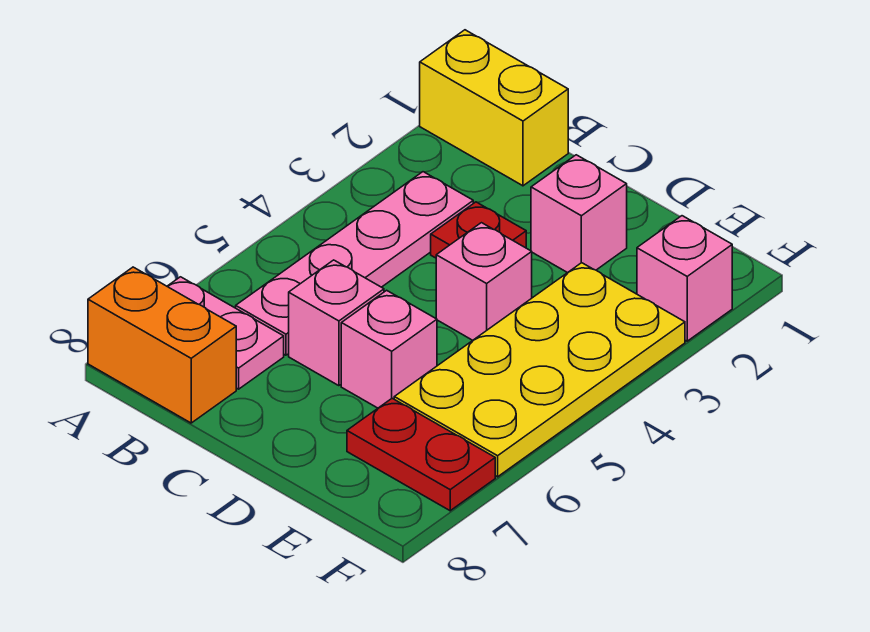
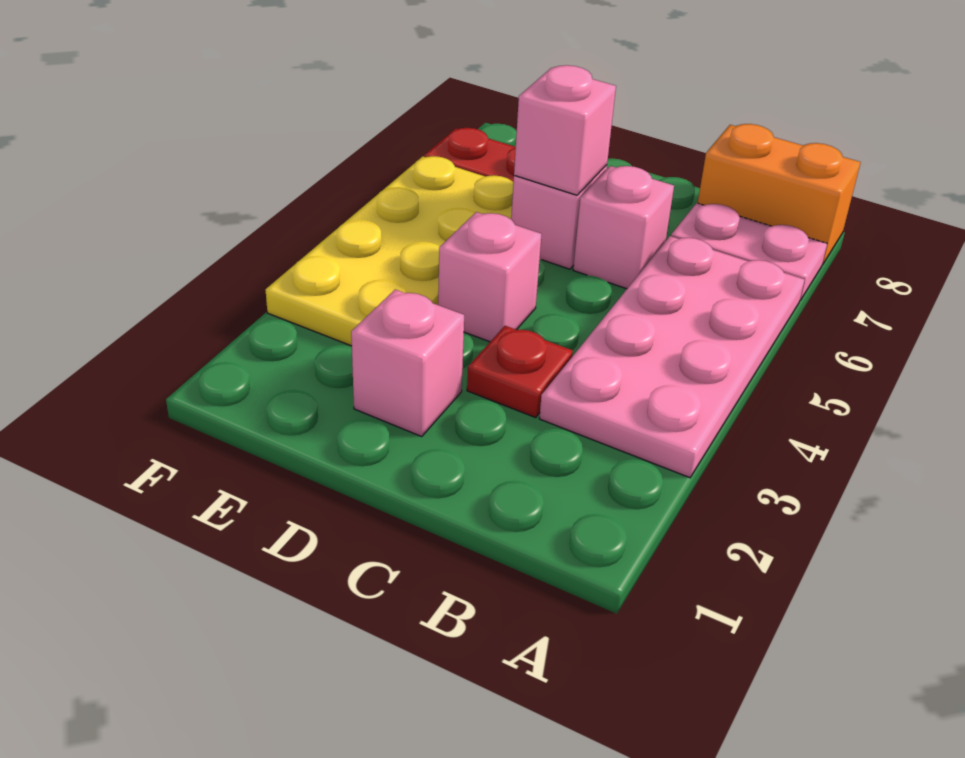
yellow brick A1:B1 level 1 -> none
pink plate B3:B6 level 1 -> pink plate A3:B6 level 1
pink brick F2 level 1 -> pink brick D6 level 2

